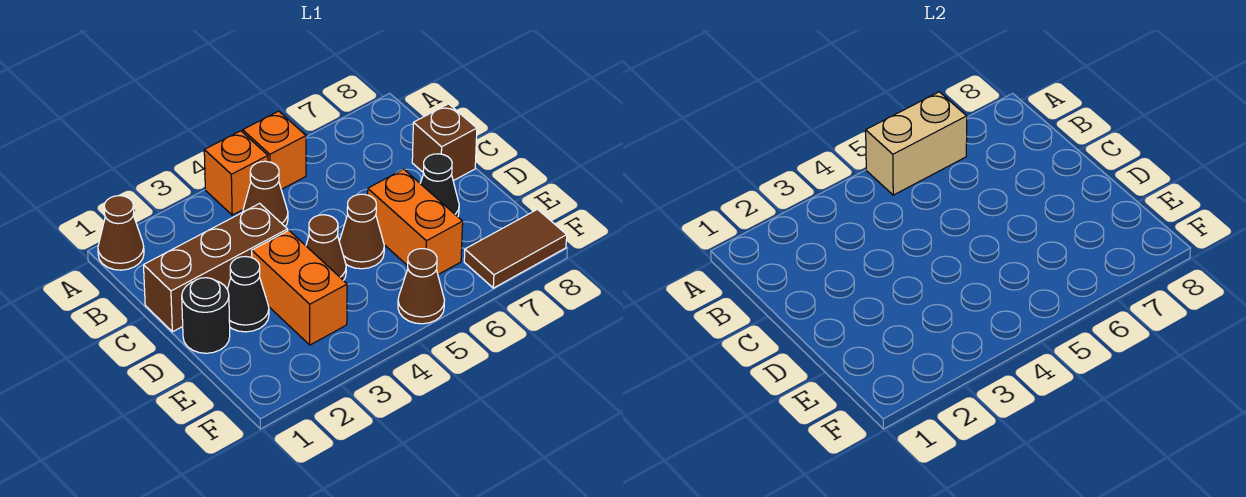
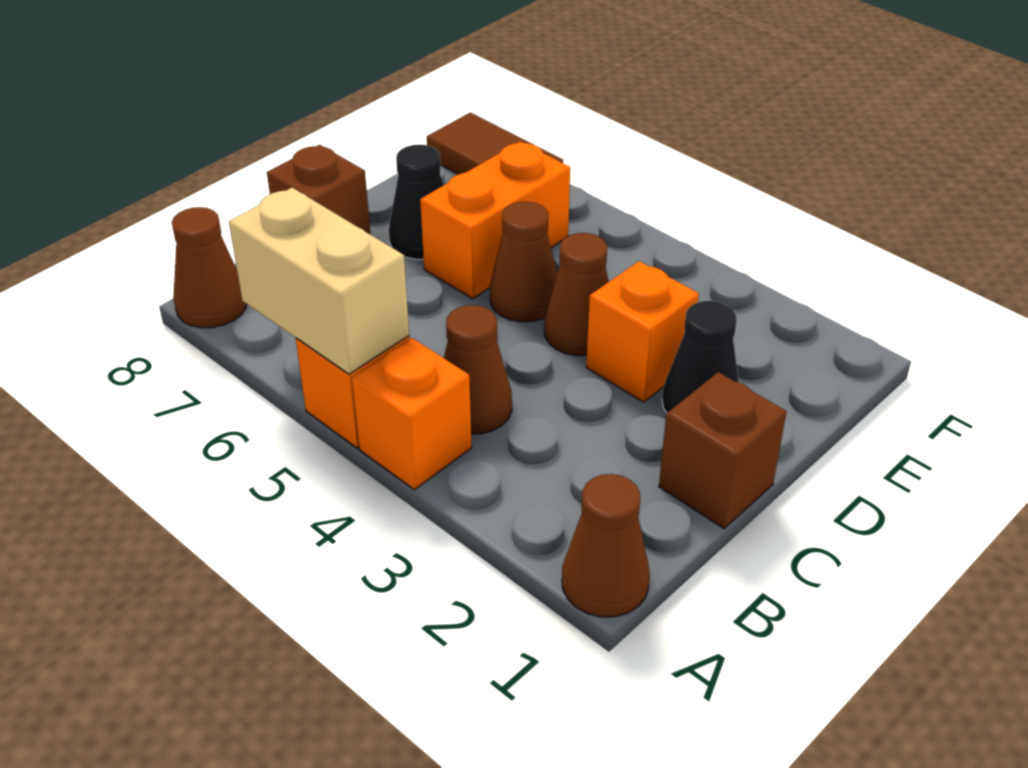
brown brick C1:C3 level 1 -> brown brick C1 level 1
black round brick D1 level 1 -> none
orange brick D3:E3 level 1 -> orange brick D3 level 1
brown cone F5 level 1 -> brown cone A8 level 1

